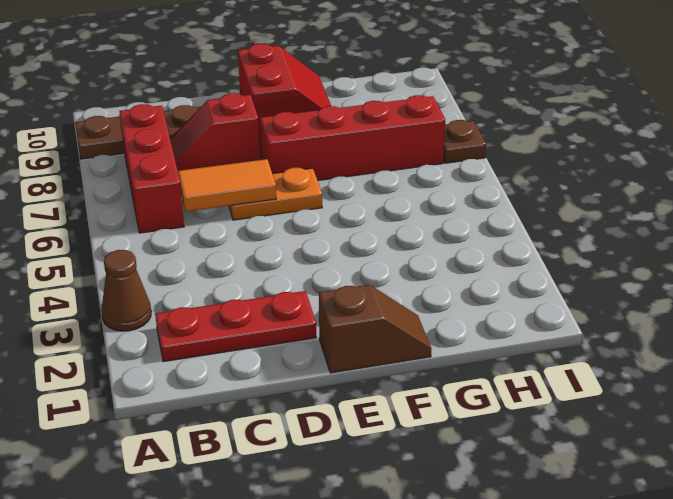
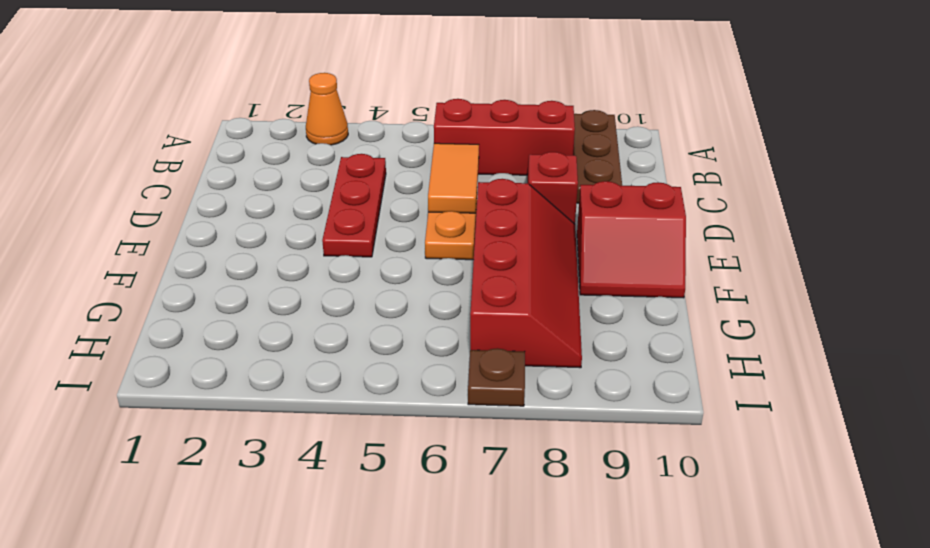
brown cone A3 level 1 -> orange cone A3 level 1
red plate B2:D2 level 1 -> red plate C4:E4 level 1
brown slope E1:F1 level 1 top E -> none

